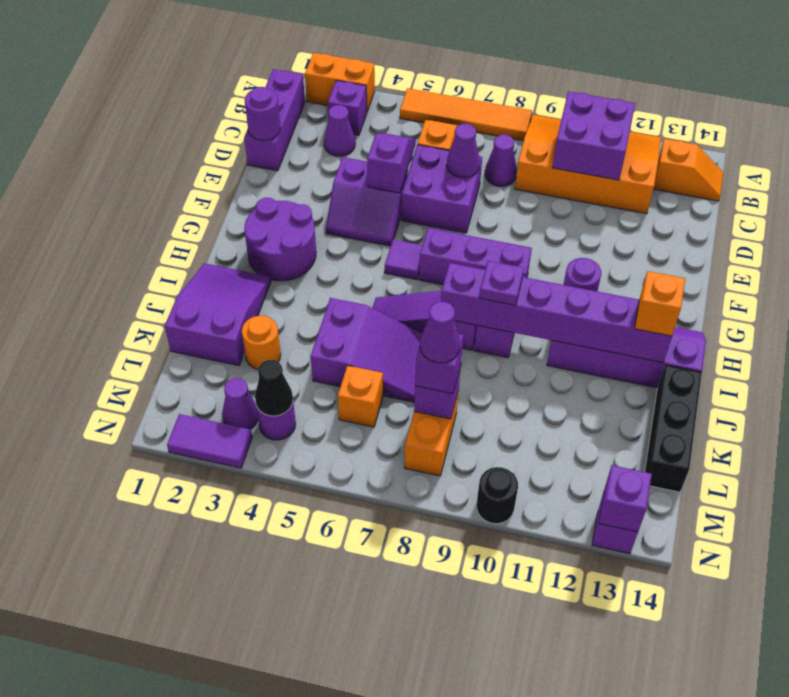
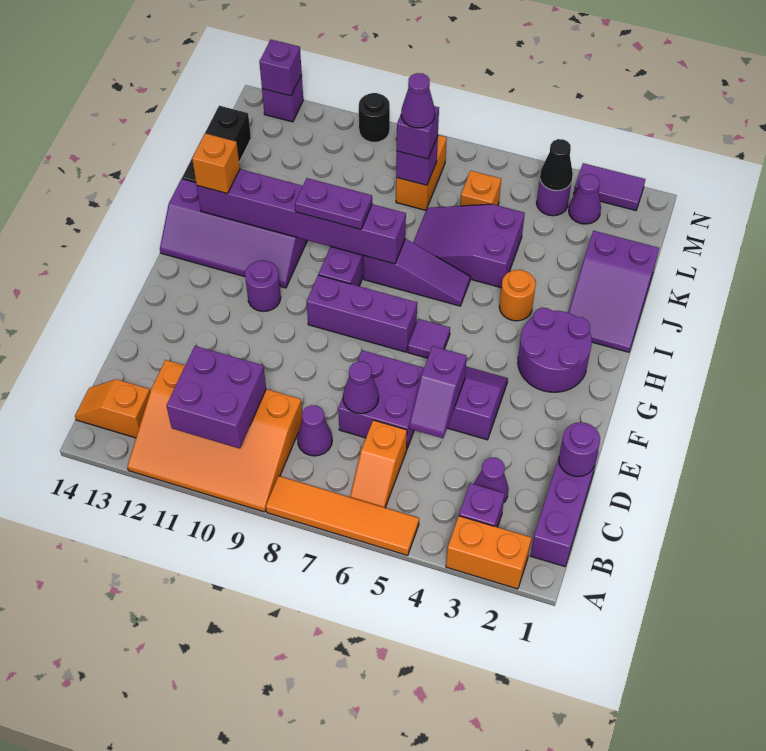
purple plate I9 level 3 -> purple plate I9:I10 level 3
orange round brick K3 level 1 -> orange round brick I4 level 1

